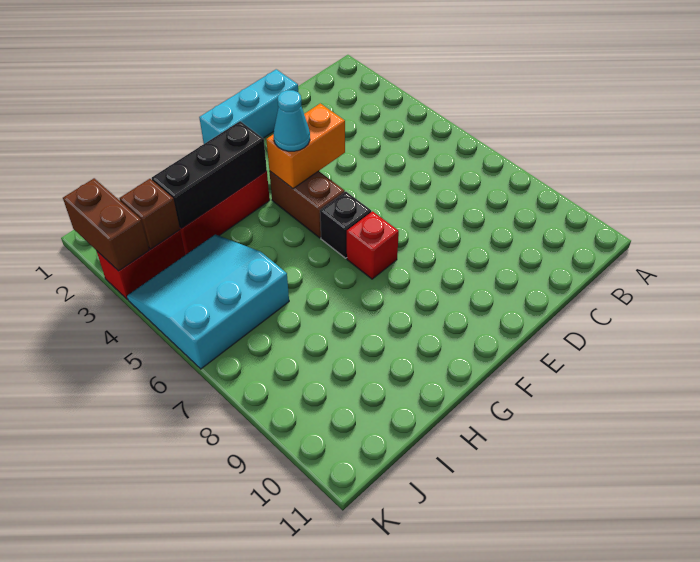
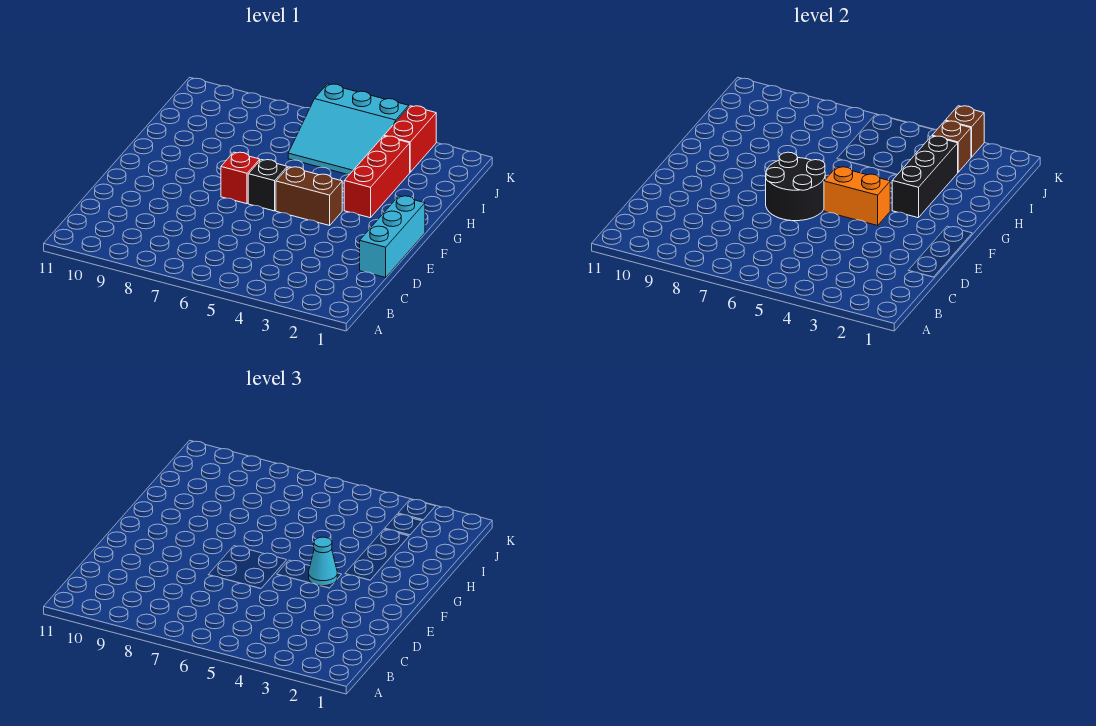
orange brick E4:F4 level 2 -> orange brick F4:F5 level 2
none -> black round brick E6:F7 level 2
cyan slope I4:K6 level 1 top 6 -> cyan slope I4:K6 level 1 top K
brown brick K2:K3 level 2 -> brown brick K3 level 2

